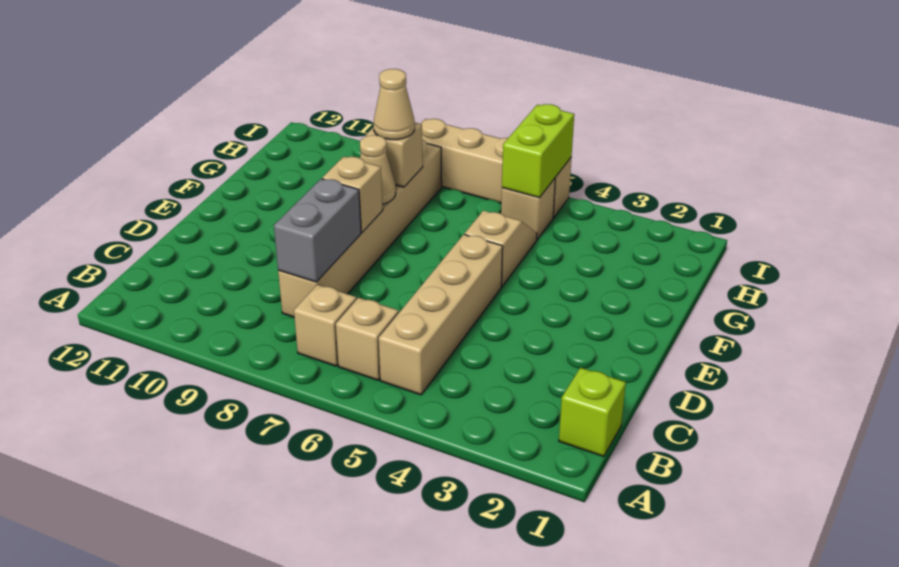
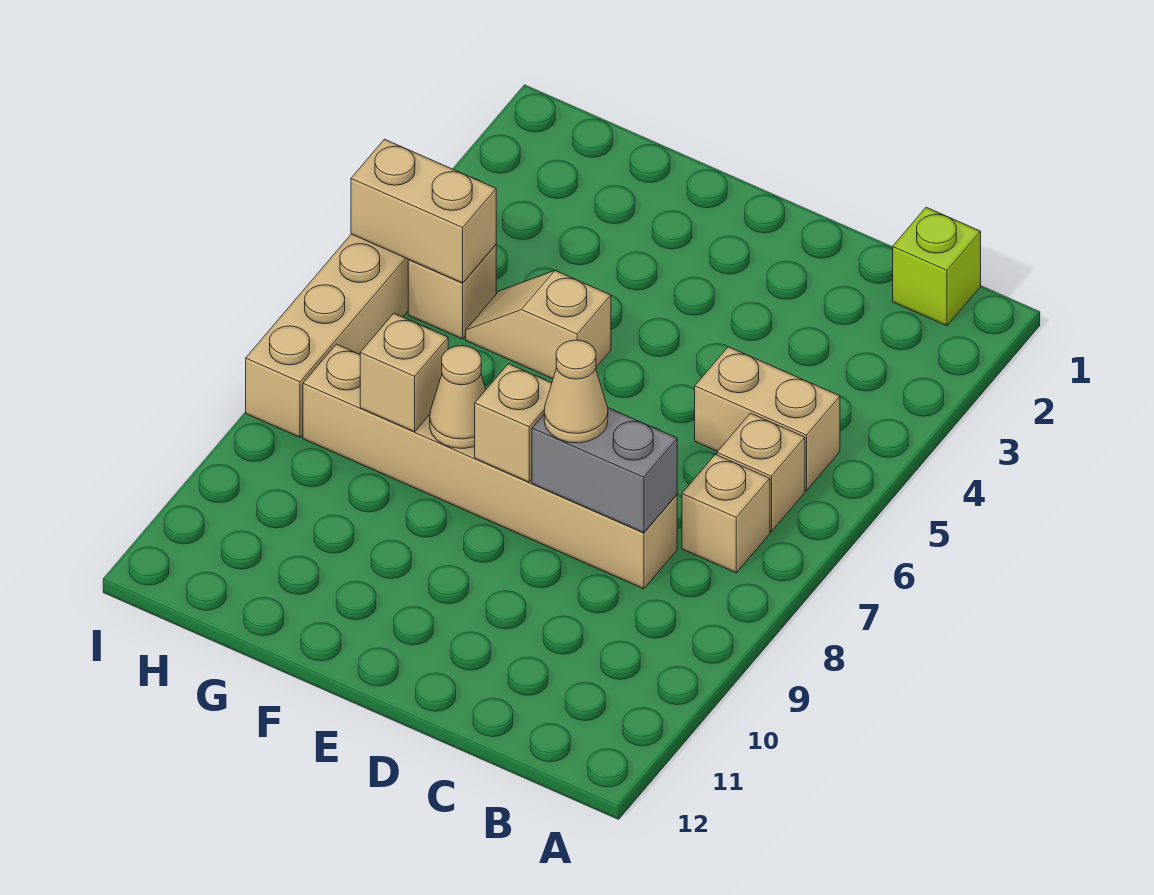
tan brick B5:E5 level 1 -> tan brick B5:C5 level 1
tan cone G8 level 3 -> tan cone D8 level 3
lime brick H5:I5 level 2 -> tan brick H5:I5 level 2

